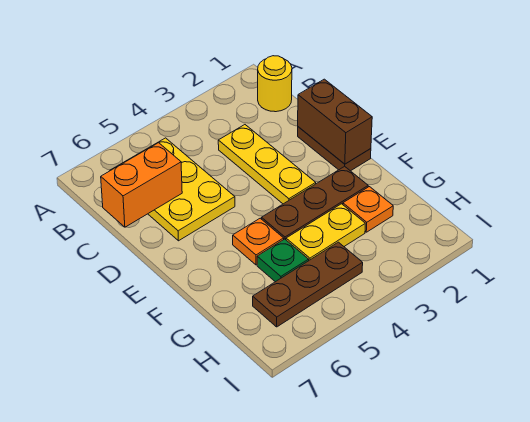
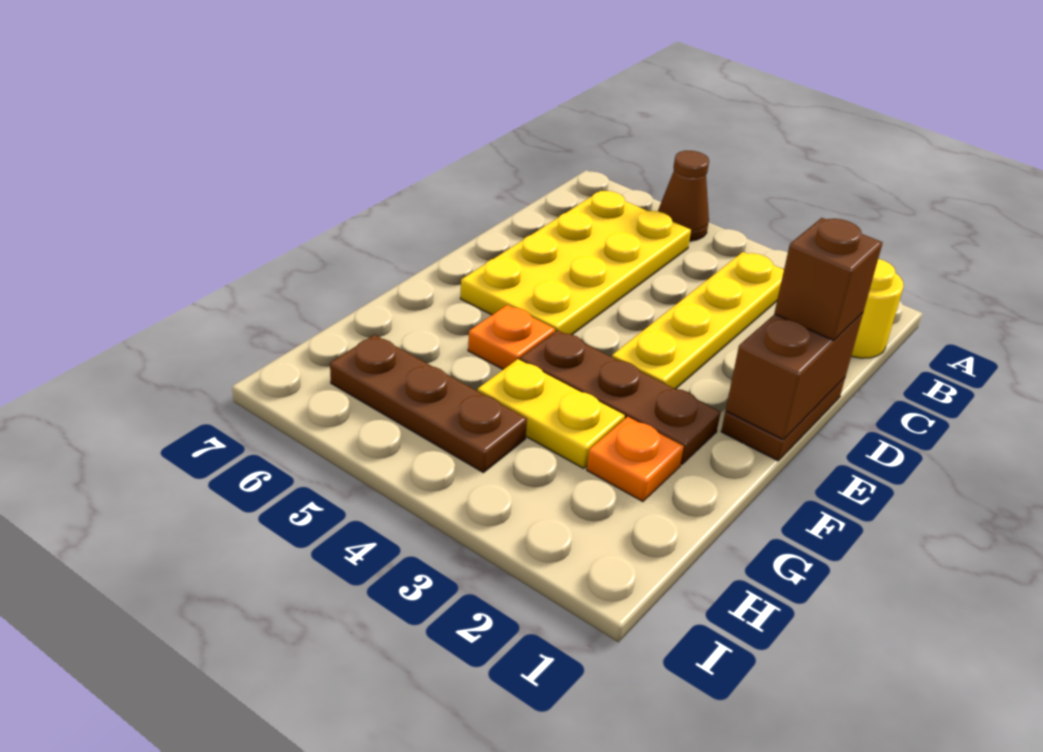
none -> brown cone A5 level 1
yellow plate B5:D6 level 1 -> yellow plate B5:E6 level 1
yellow plate C3:E3 level 1 -> yellow plate B3:E3 level 1
orange brick C6:C7 level 2 -> none
none -> brown brick D1 level 3
green plate G5 level 1 -> none

